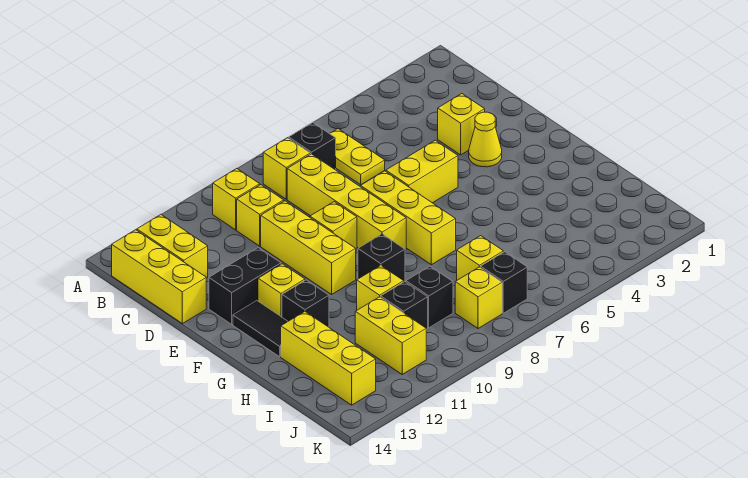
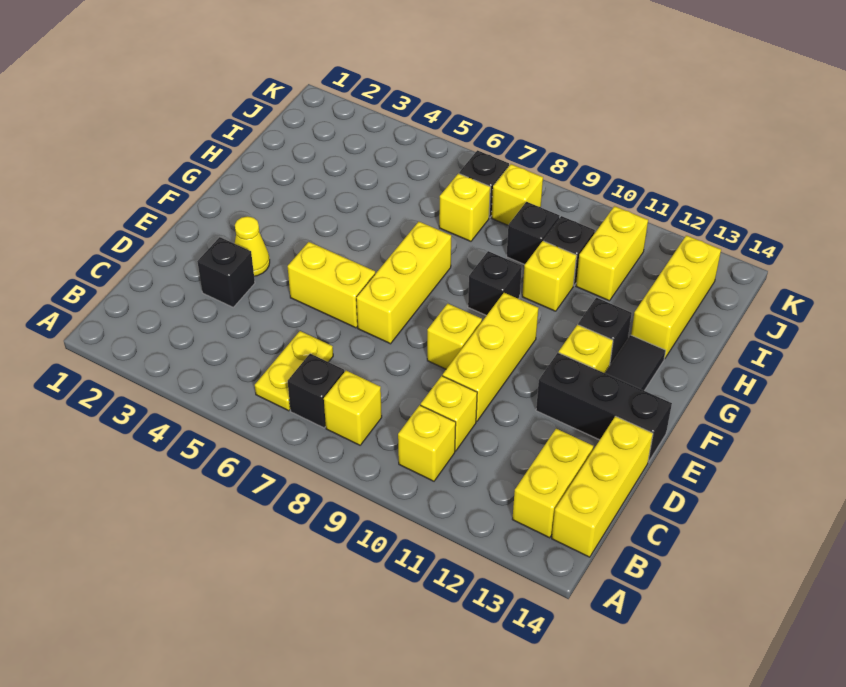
yellow brick C8:F8 level 1 -> none
yellow brick D3 level 1 -> black brick D3 level 1
black brick E12:E13 level 1 -> black brick E12:E14 level 1

